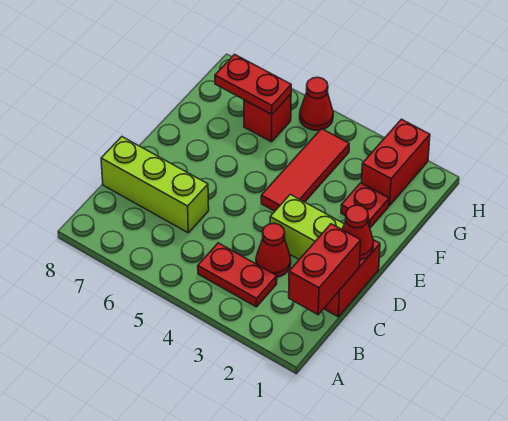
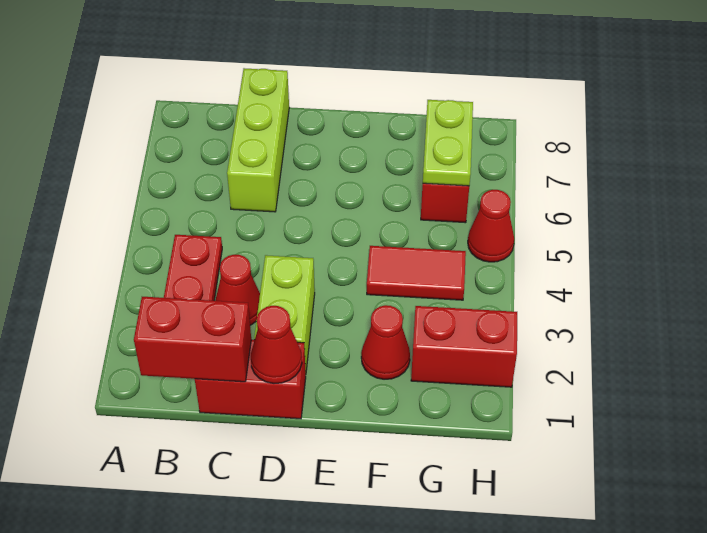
red tile E4:G4 level 1 -> red tile F4:G4 level 1
red plate F2 level 1 -> red cone F2 level 1
red plate G6:G7 level 2 -> lime plate G6:G7 level 2

